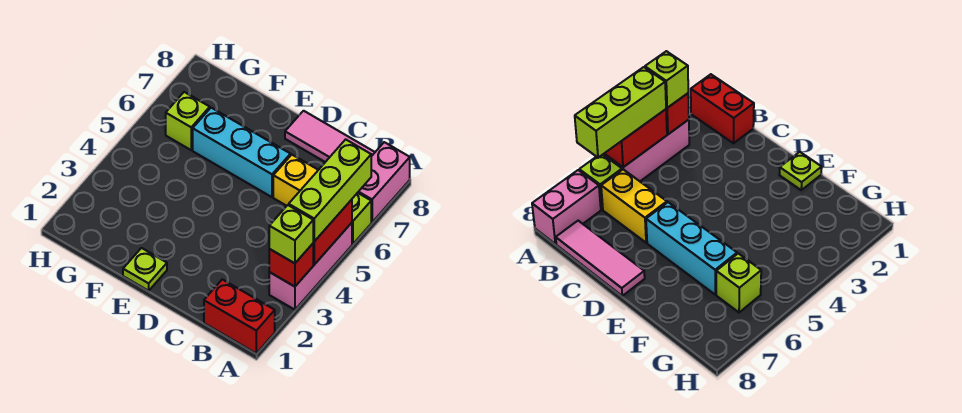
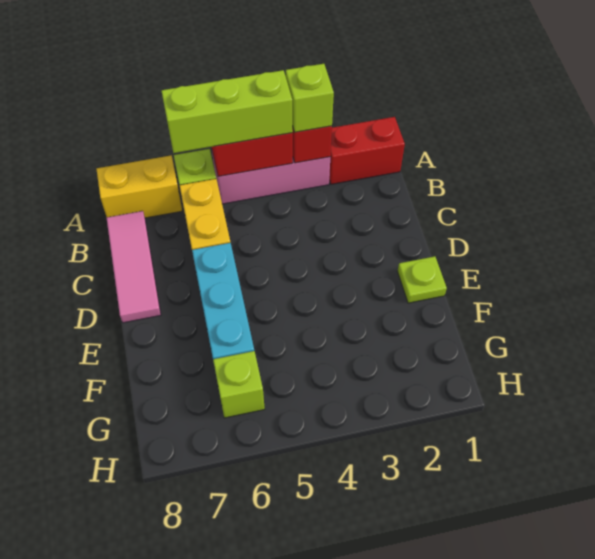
red brick A1:B1 level 1 -> red brick A1:A2 level 1
pink brick A7:A8 level 1 -> yellow brick A7:A8 level 1

